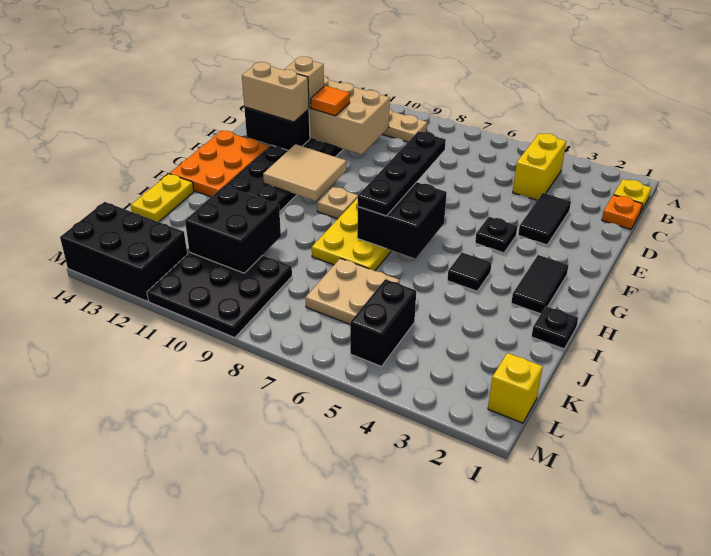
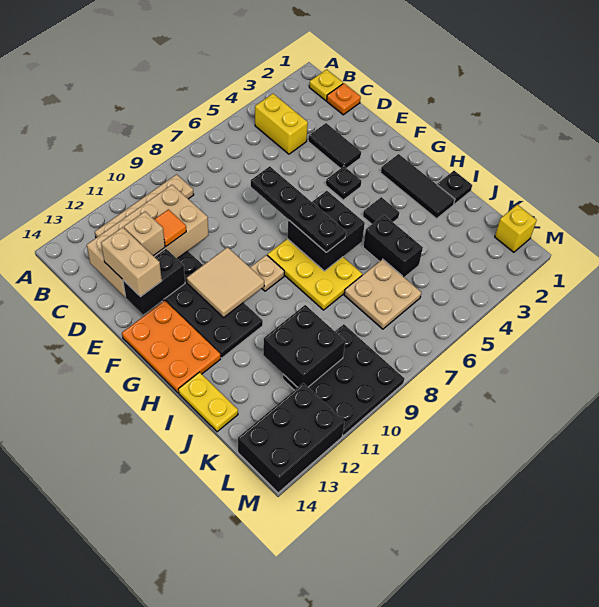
tan brick E12:E13 level 3 -> tan brick D13:E13 level 3
black tile G2:H2 level 1 -> black tile G2:I2 level 1
black brick K5:L5 level 1 -> black brick I5:J5 level 1

